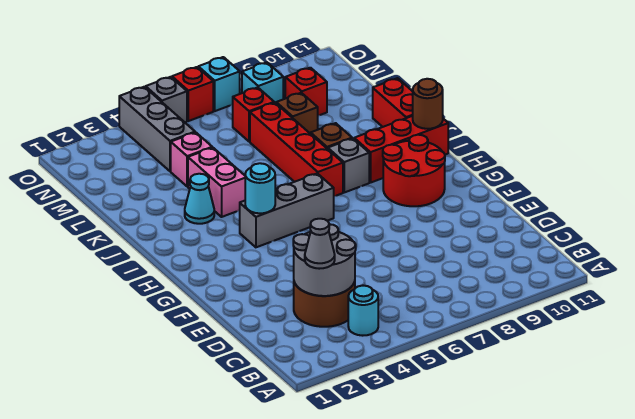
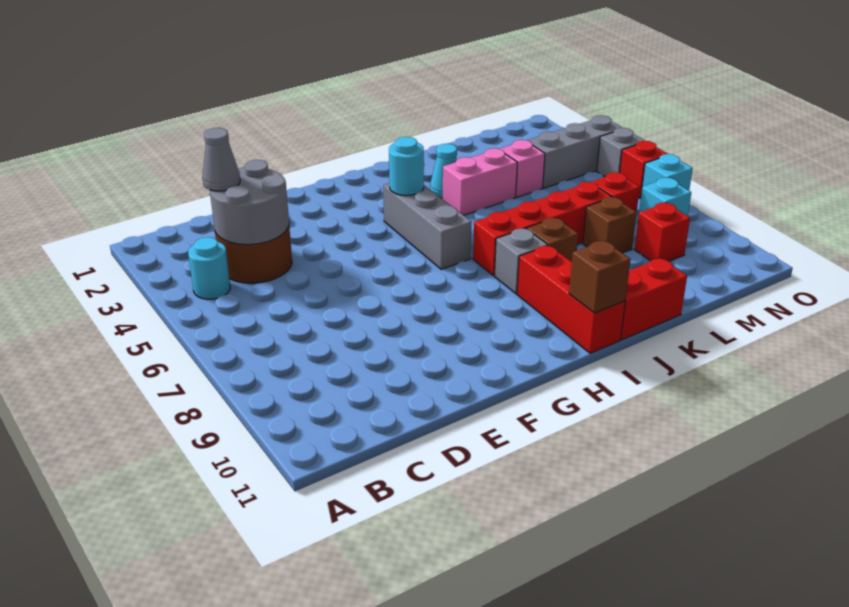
red round brick G9:H10 level 1 -> none
brown round brick I11 level 2 -> brown brick I11 level 2

